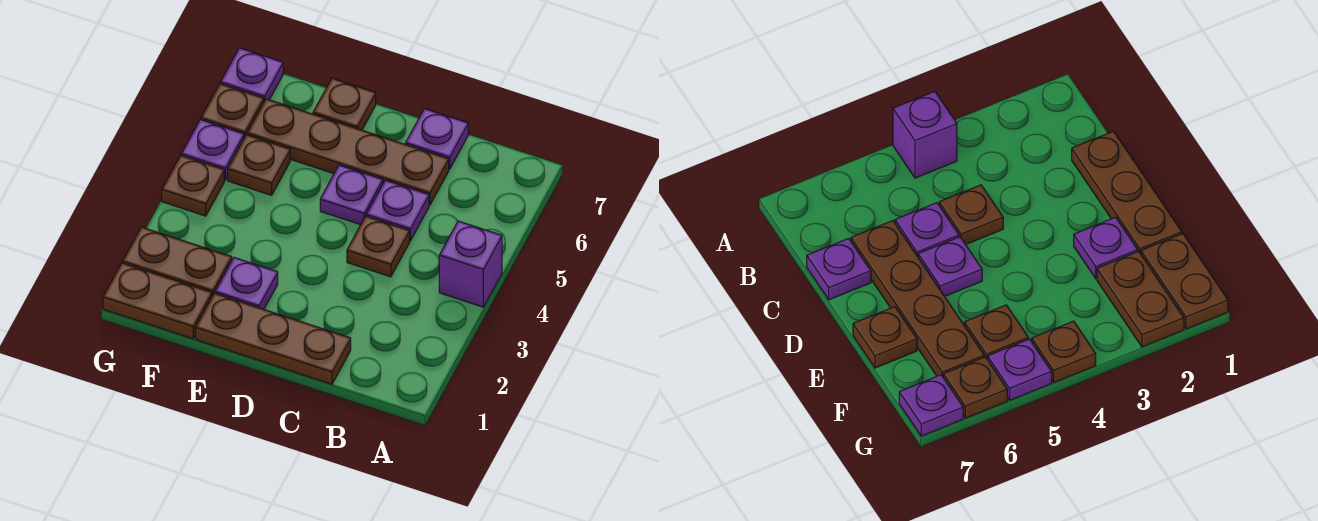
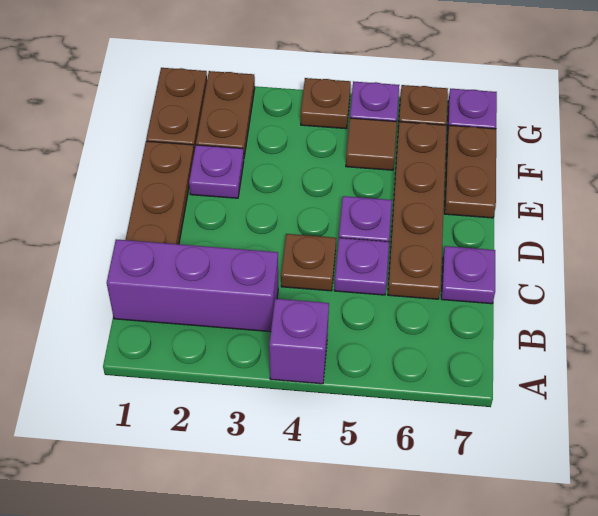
none -> purple brick B1:B3 level 1
brown plate E7 level 1 -> brown plate E7:F7 level 1
brown plate F5 level 1 -> brown tile F5 level 1

